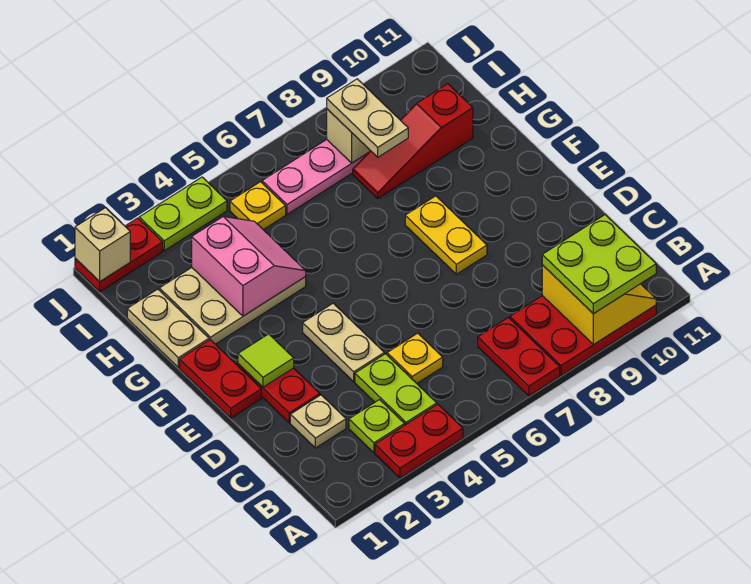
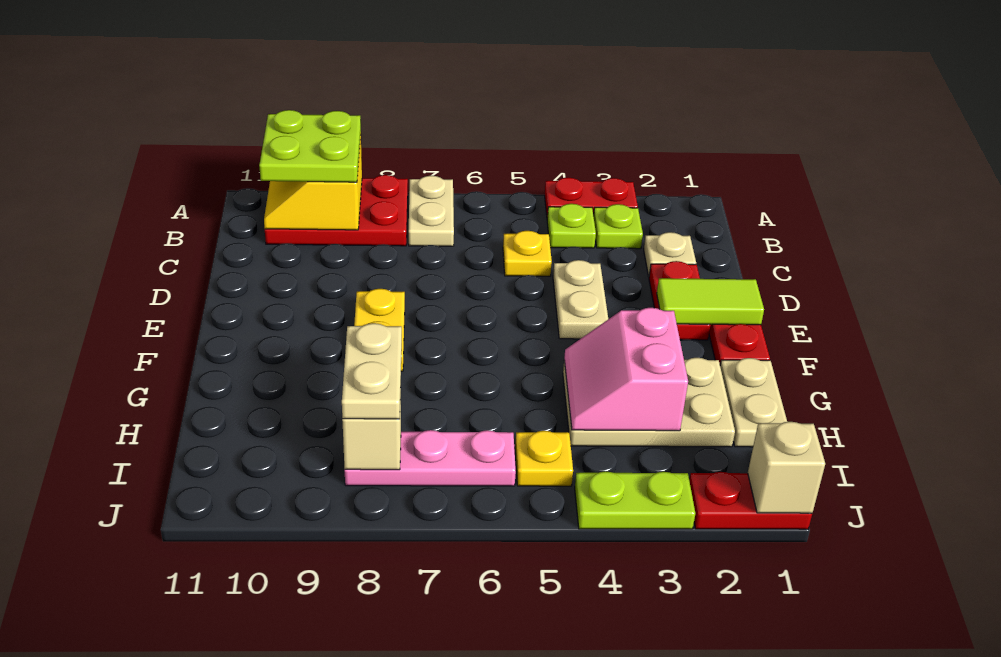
red plate A7:B7 level 1 -> tan plate A7:B7 level 1
lime plate B4:C4 level 1 -> lime plate B4 level 1
lime tile E2 level 2 -> lime tile E1:E2 level 2
red slope H8:H10 level 1 top 10 -> none

